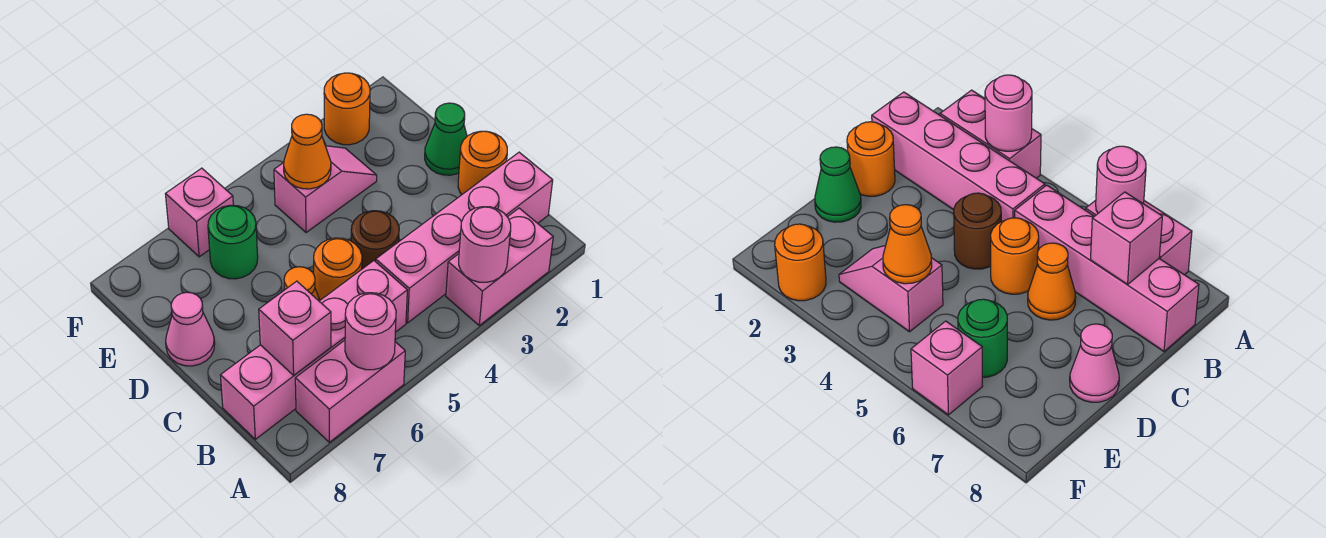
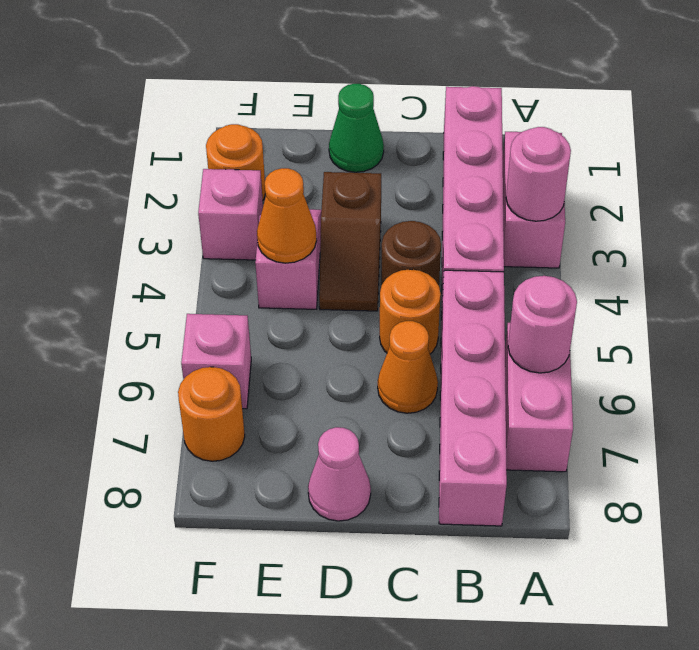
pink brick B7 level 2 -> pink brick F3 level 1
orange round brick C1 level 1 -> orange round brick F7 level 1
none -> brown slope D3:D4 level 1 top 3
green round brick E6 level 1 -> none

